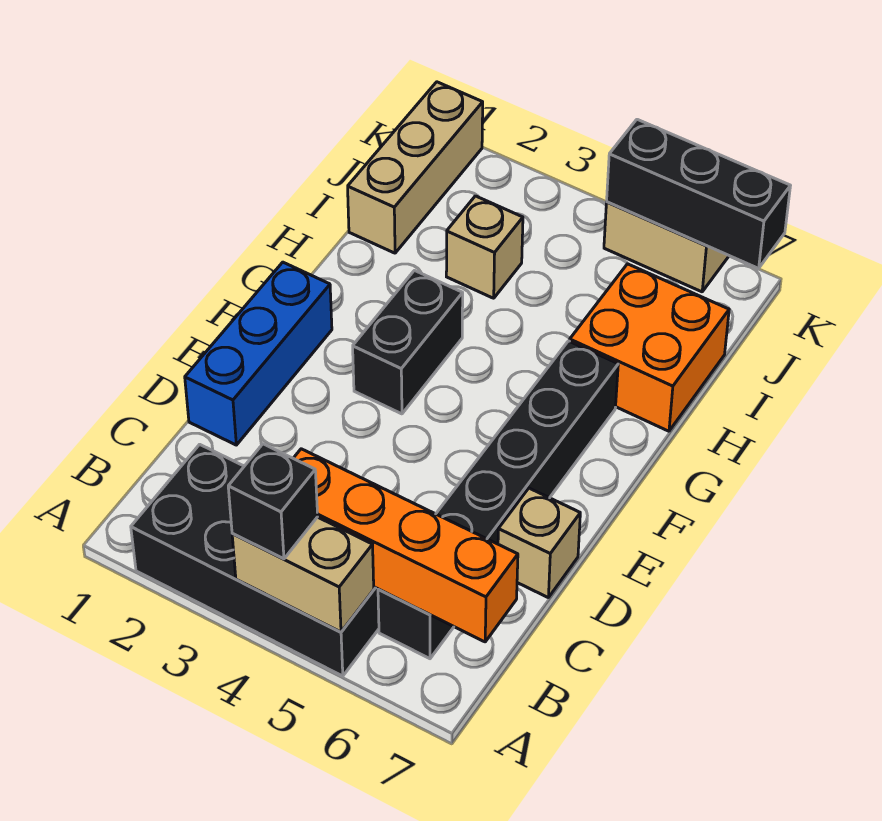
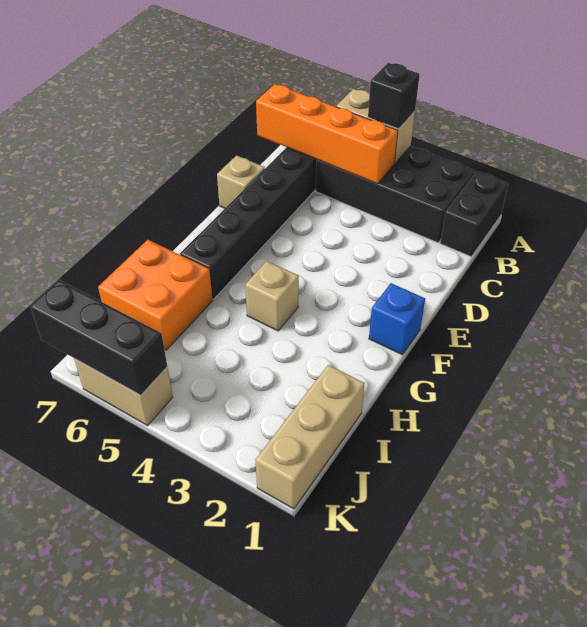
blue brick D1:F1 level 1 -> blue brick F1 level 1
black brick F3:G3 level 1 -> black brick A1:B1 level 1
tan brick I3 level 1 -> tan brick G4 level 1

